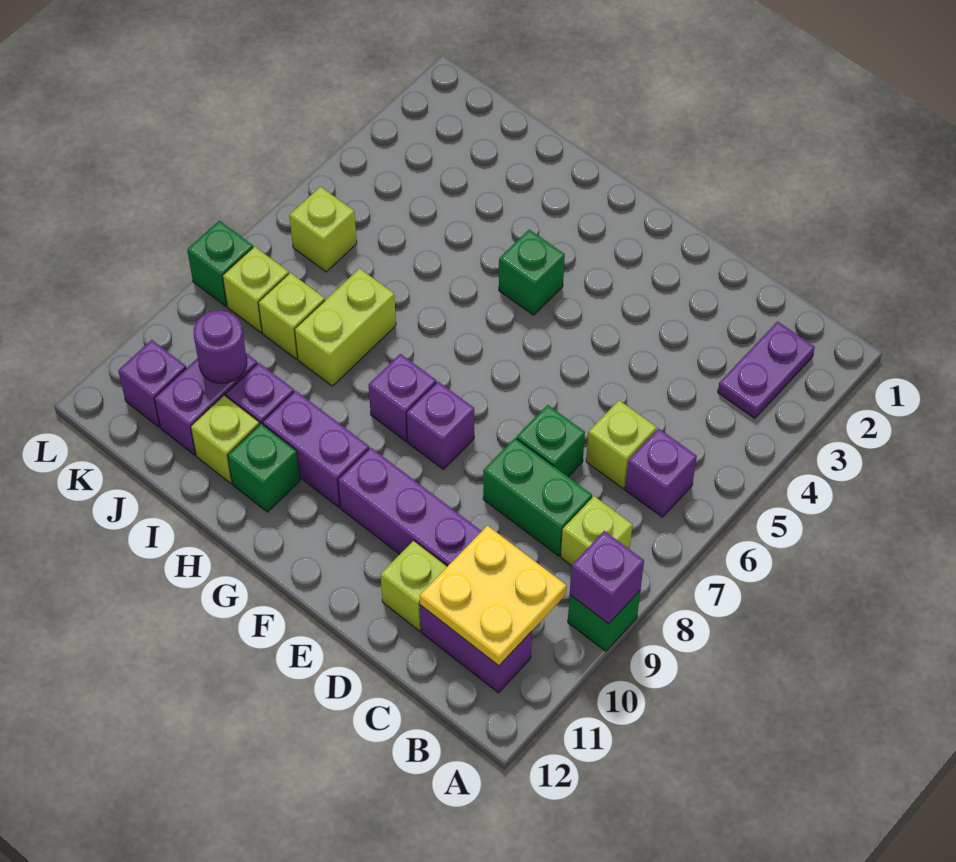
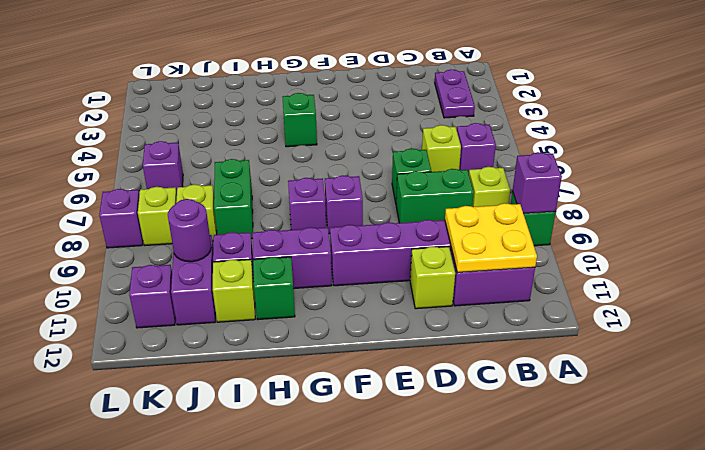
lime brick I7:I8 level 1 -> green brick I7:I8 level 1
lime brick K6 level 1 -> purple brick K6 level 1
green brick L8 level 1 -> purple brick L8 level 1

